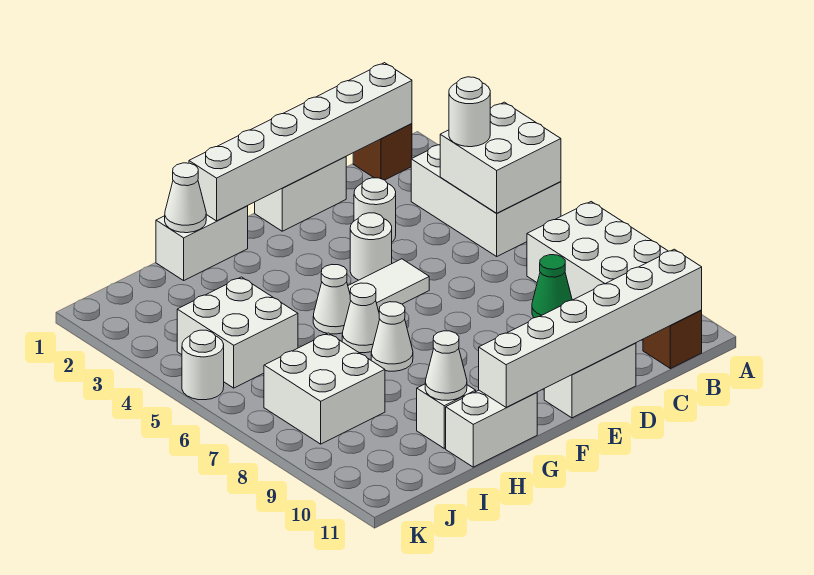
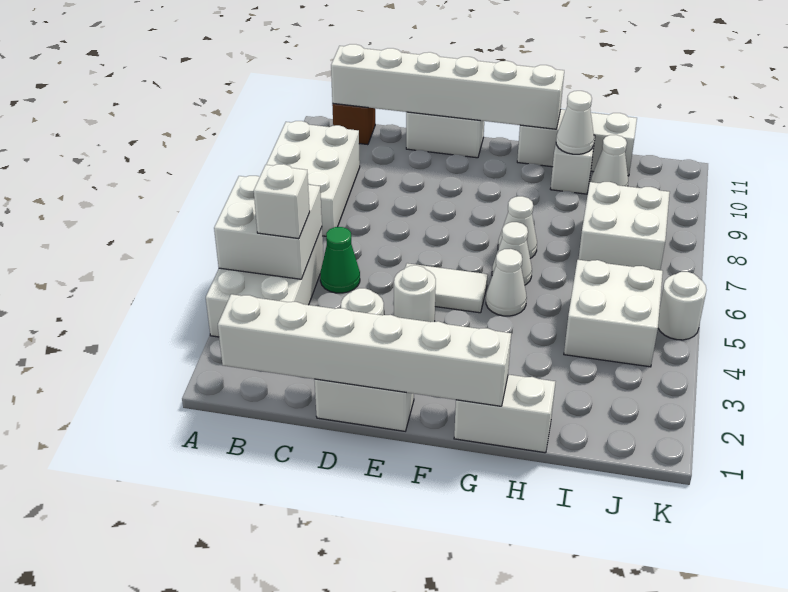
brown brick B1 level 1 -> none
white round brick B4 level 3 -> white brick B4 level 3
green cone C8 level 1 -> green cone C5 level 1
white brick G11:H11 level 1 -> white brick G11:I11 level 1
white cone H1 level 2 -> white cone I10 level 1

